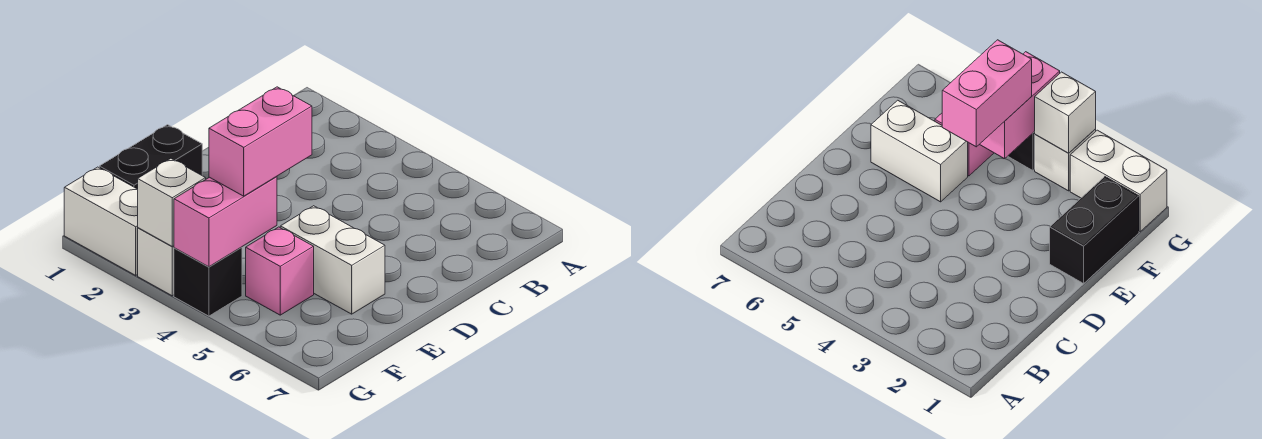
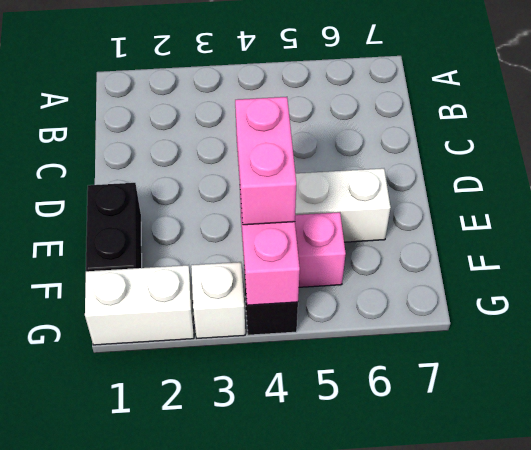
white brick G3 level 2 -> none

